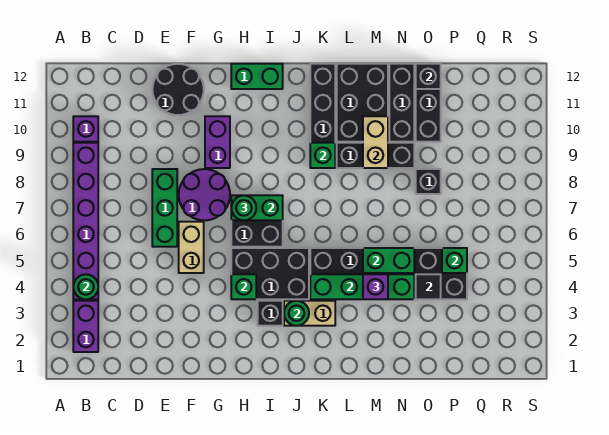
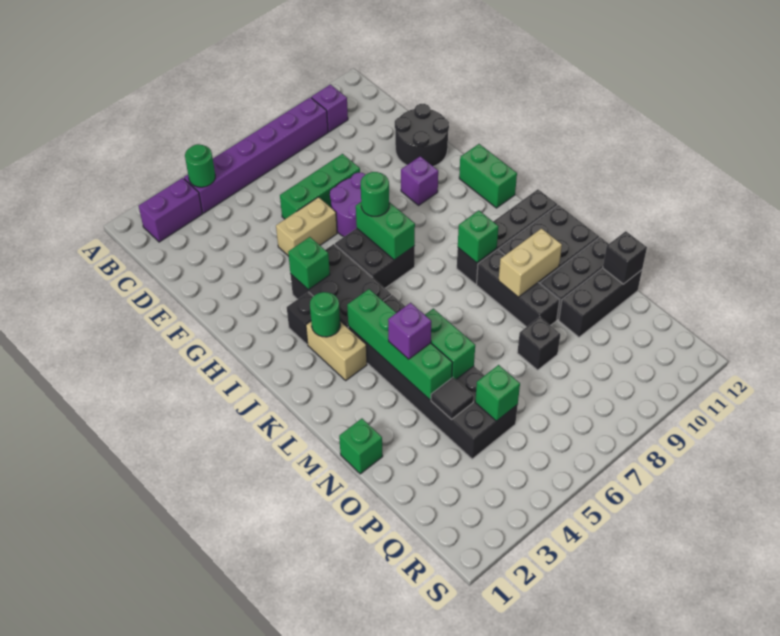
purple brick G9:G10 level 1 -> purple brick G10 level 1
none -> green brick N1 level 1

